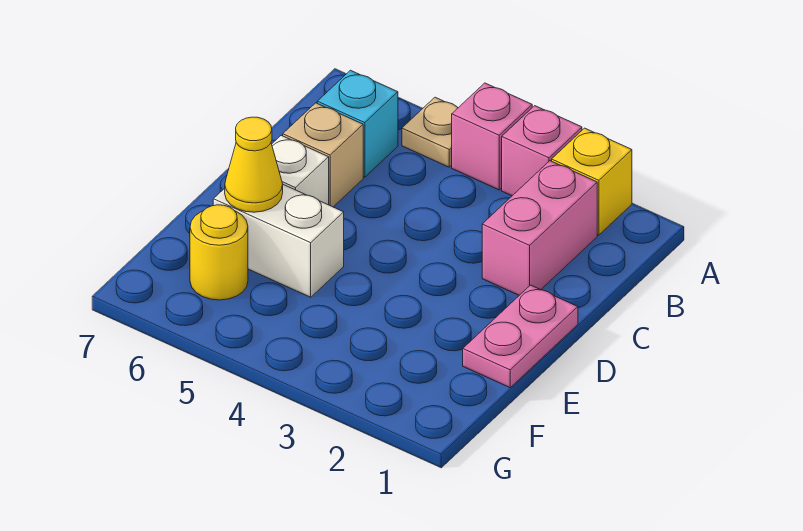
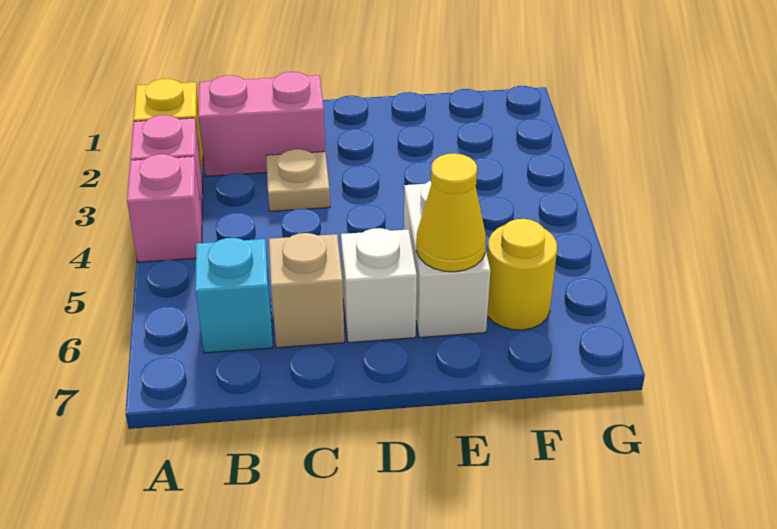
tan plate A5 level 1 -> tan plate C3 level 1
pink plate D1:E1 level 1 -> none

